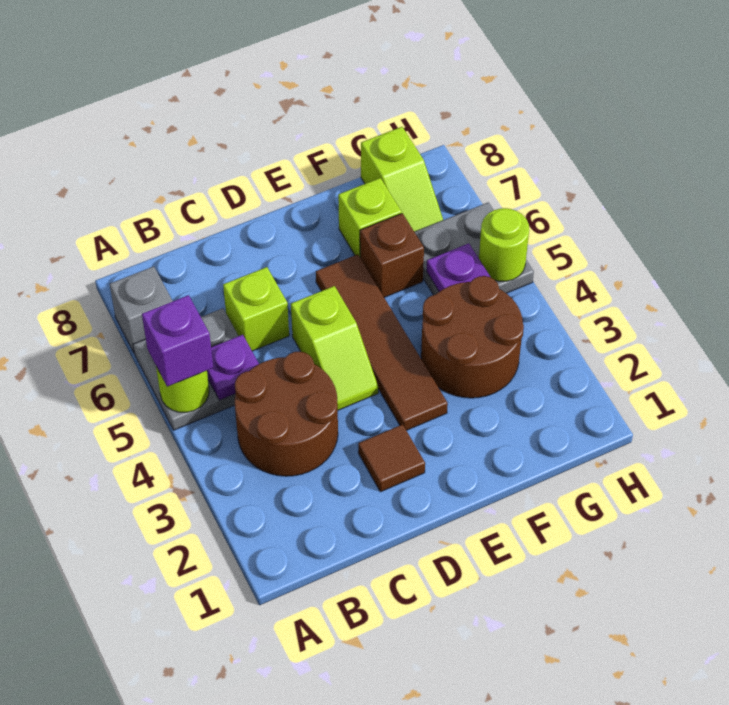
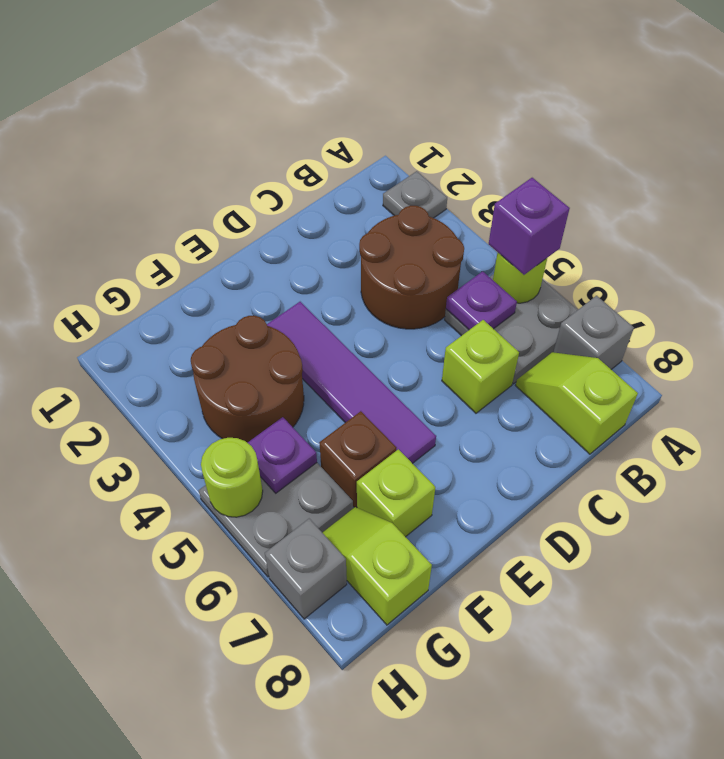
none -> grey plate A2 level 1
brown tile D2 level 1 -> none
lime slope D4:D5 level 1 top 5 -> lime slope B7:B8 level 1 top 8
brown tile E3:E6 level 1 -> purple tile E3:E6 level 1
none -> grey brick H7 level 1

